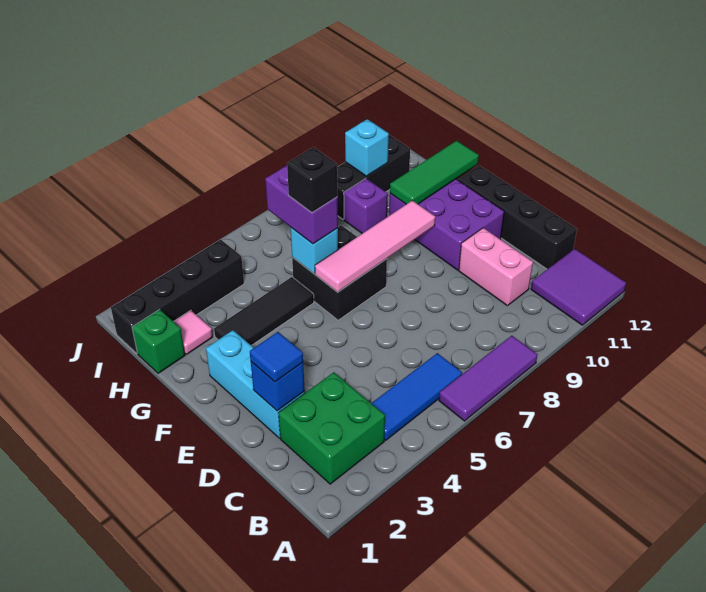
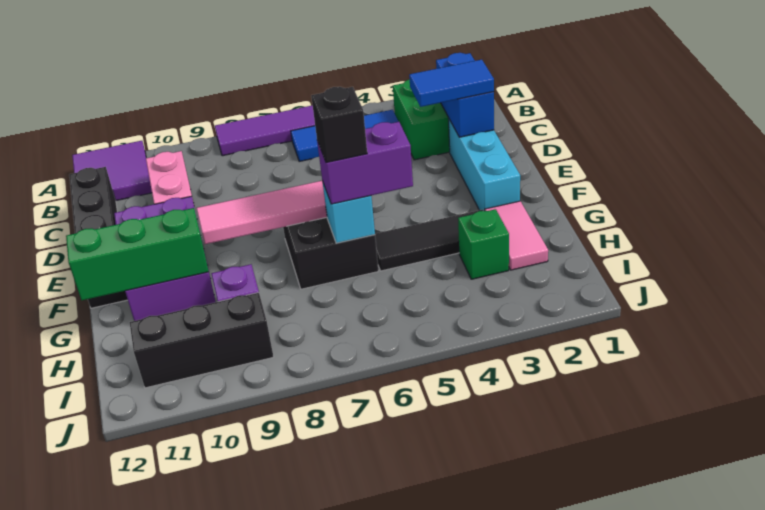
blue brick D2 level 2 -> blue brick C2:D2 level 2
blue tile D2 level 3 -> blue tile D2:D3 level 3
purple brick G6:H6 level 3 -> purple brick G5:G6 level 3
green tile G10:G12 level 2 -> green brick G10:G12 level 2
green brick H1 level 1 -> green brick H3 level 1
pink tile H2 level 1 -> pink tile G2:H2 level 1
black brick I1:I4 level 1 -> none
cyan brick I10 level 2 -> none

